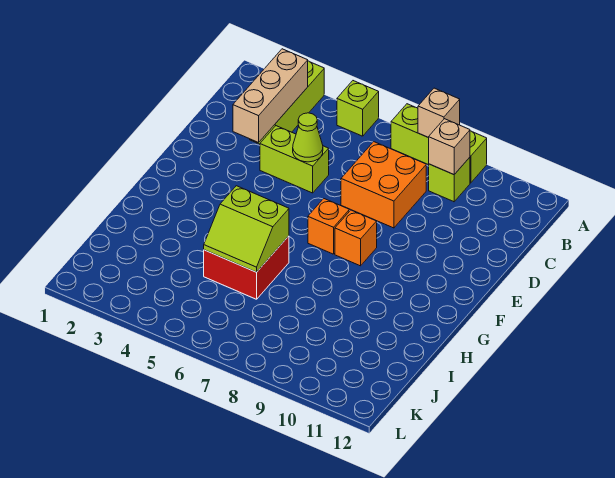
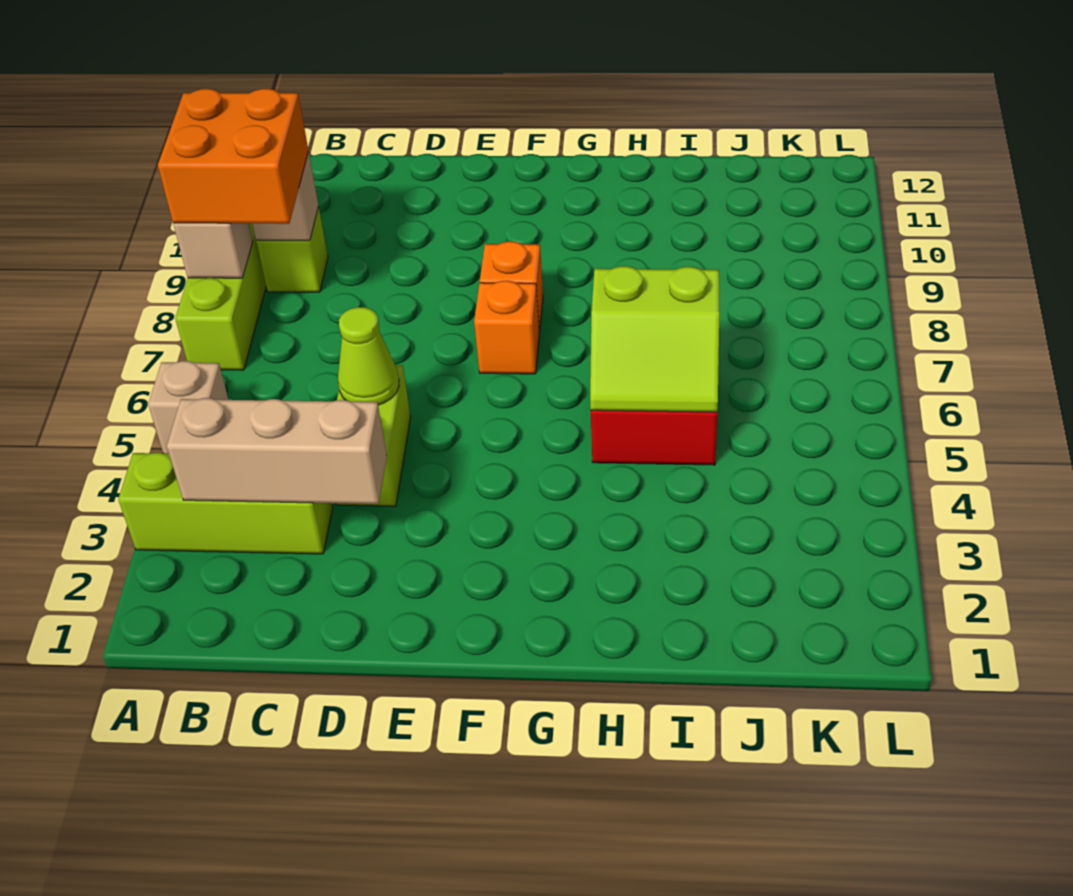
lime brick A5 level 1 -> tan brick A5 level 1
orange brick C7:D8 level 1 -> orange brick A8:B9 level 3
lime slope H5:I6 level 2 top H -> lime slope H5:I6 level 2 top 6

